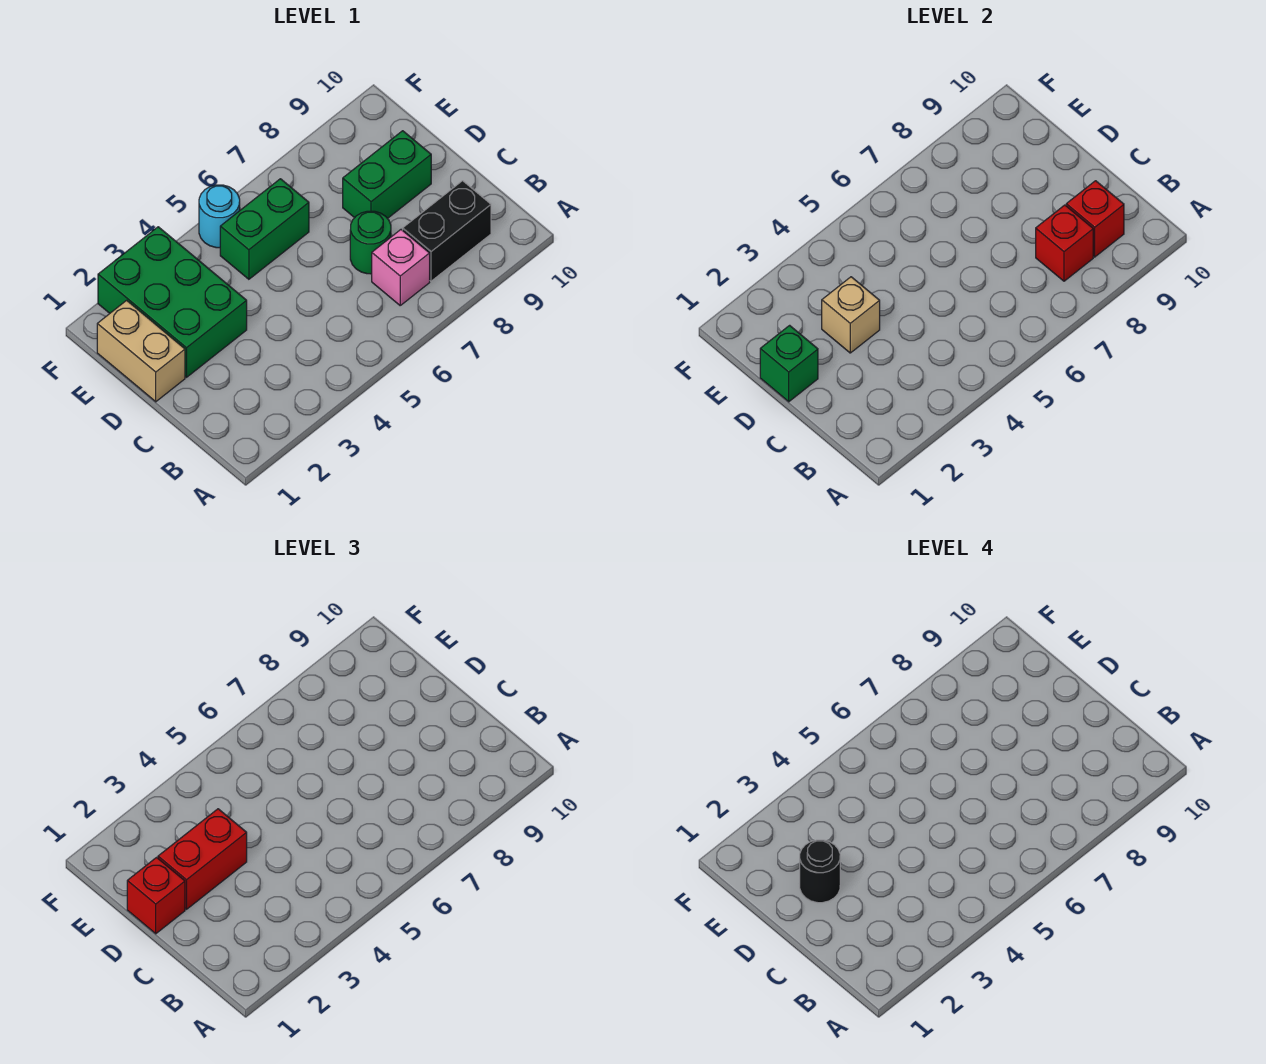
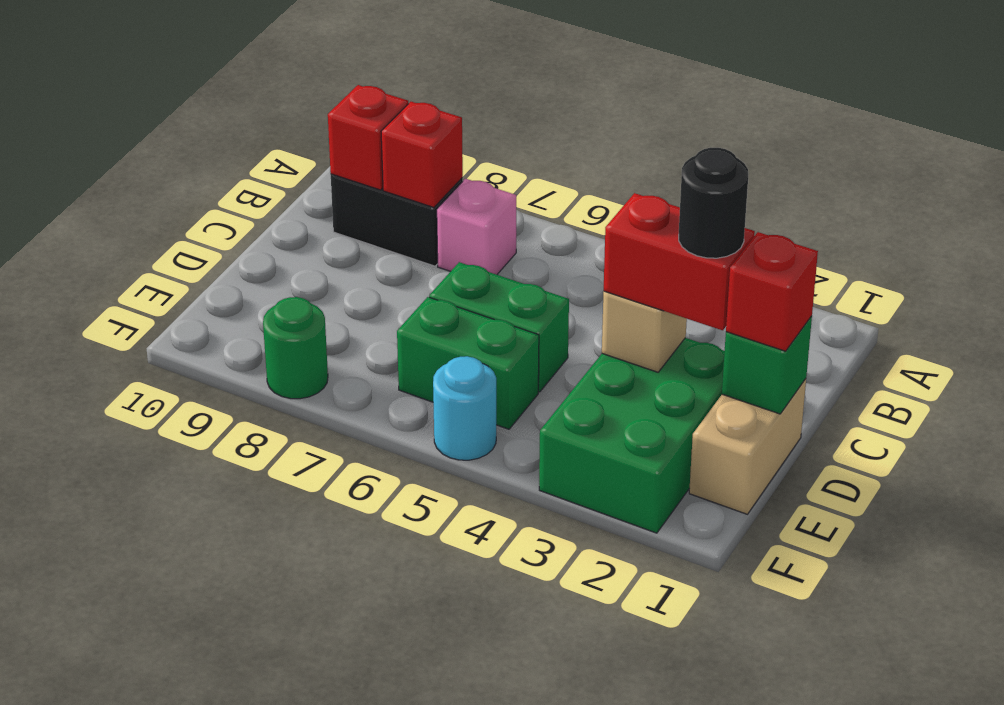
green round brick C7 level 1 -> green round brick F8 level 1
green brick D8:D9 level 1 -> green brick D5:D6 level 1

